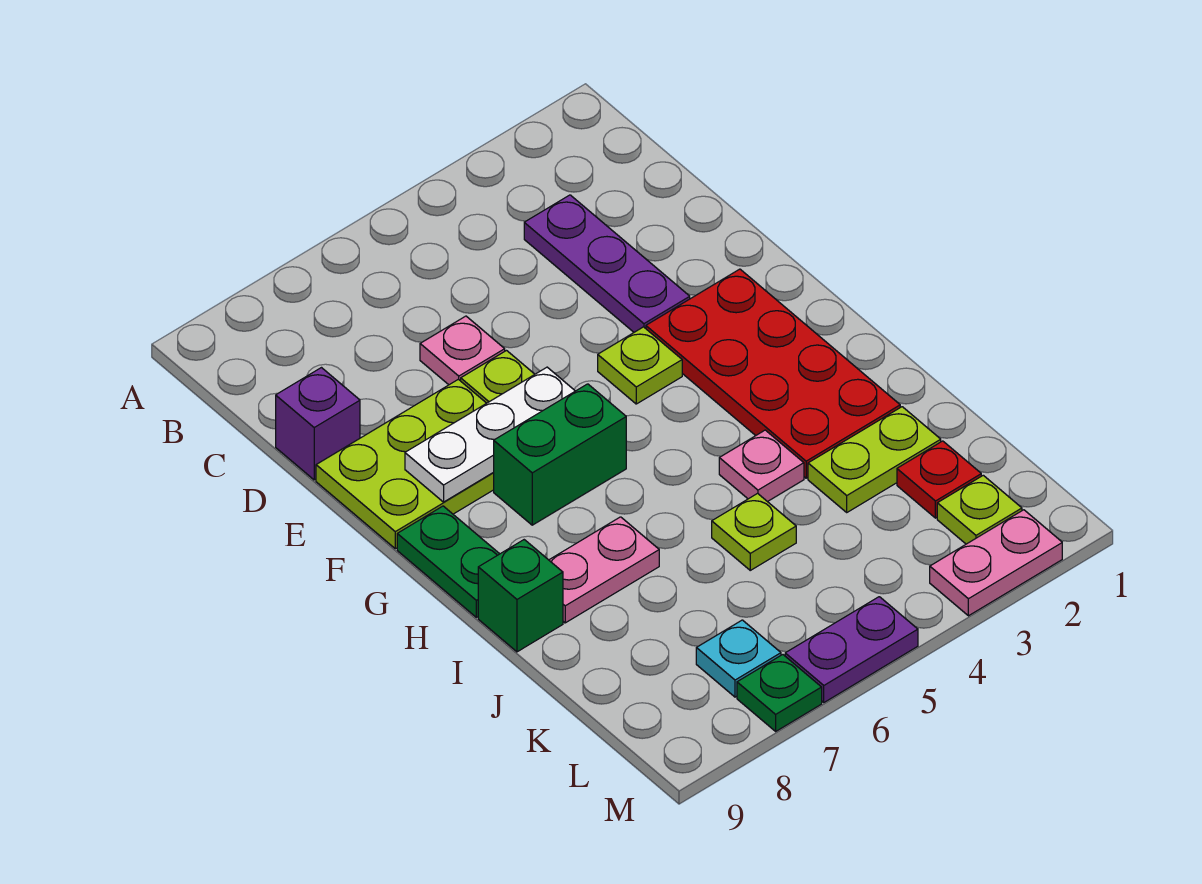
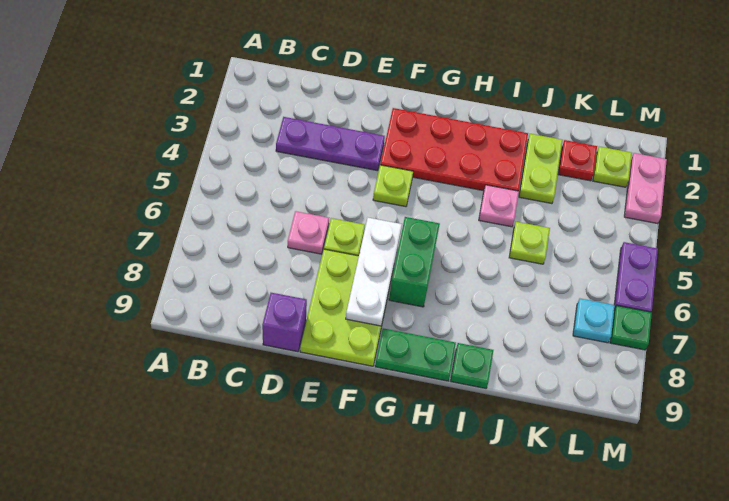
pink plate I7:I8 level 1 -> none
green brick I9 level 1 -> green plate I9 level 1

